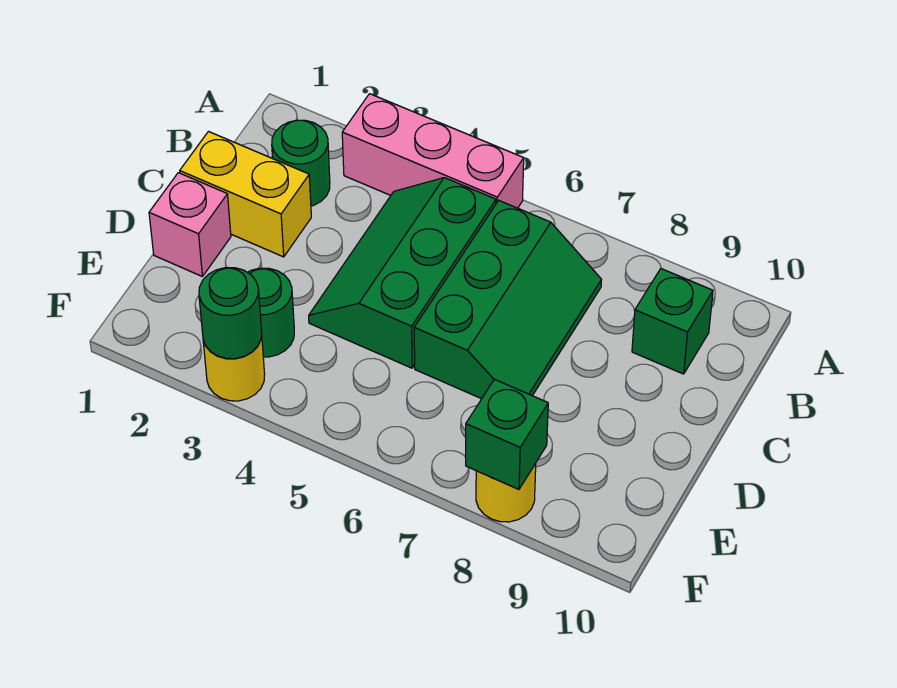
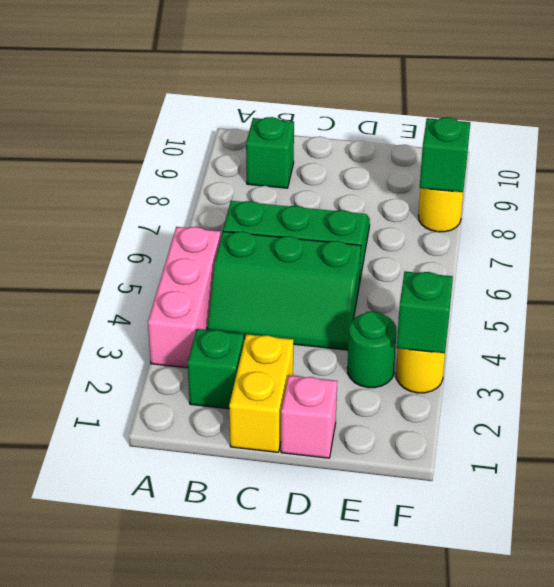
green round brick B2 level 1 -> green brick B2 level 1
green round brick F3 level 2 -> green brick F3 level 2

